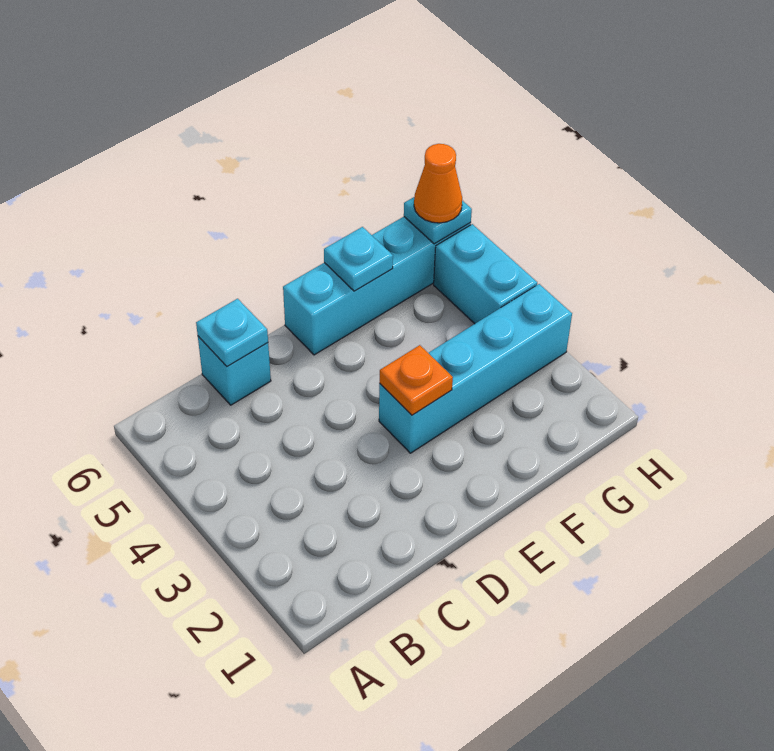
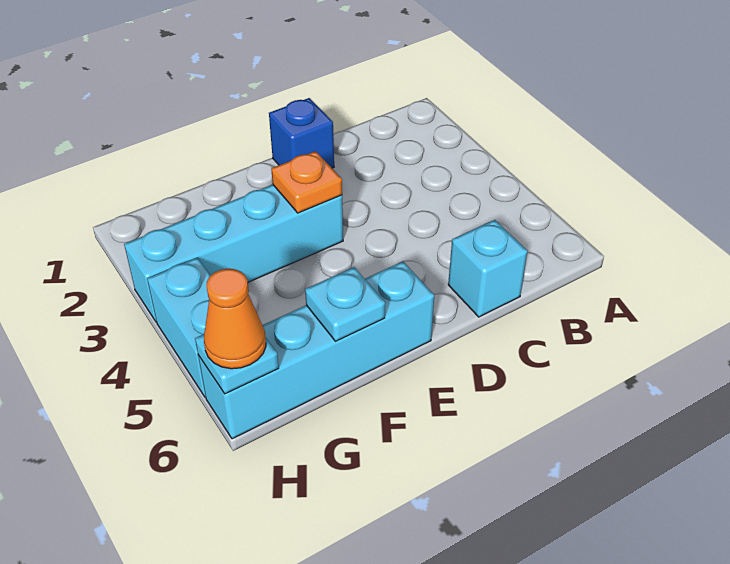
cyan plate C6 level 2 -> none
none -> blue brick D1 level 1

